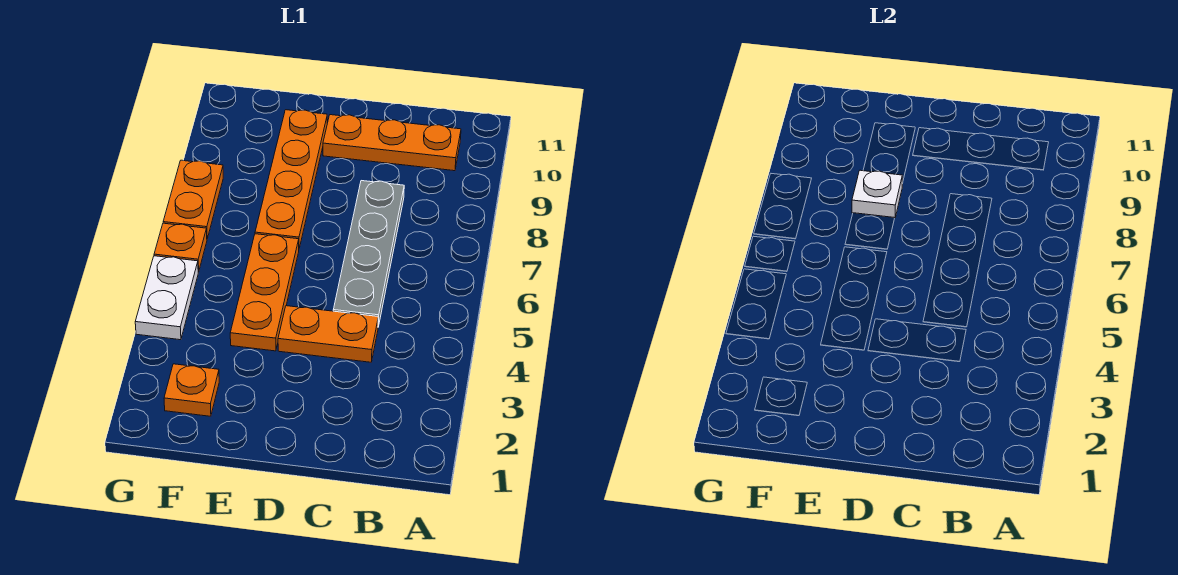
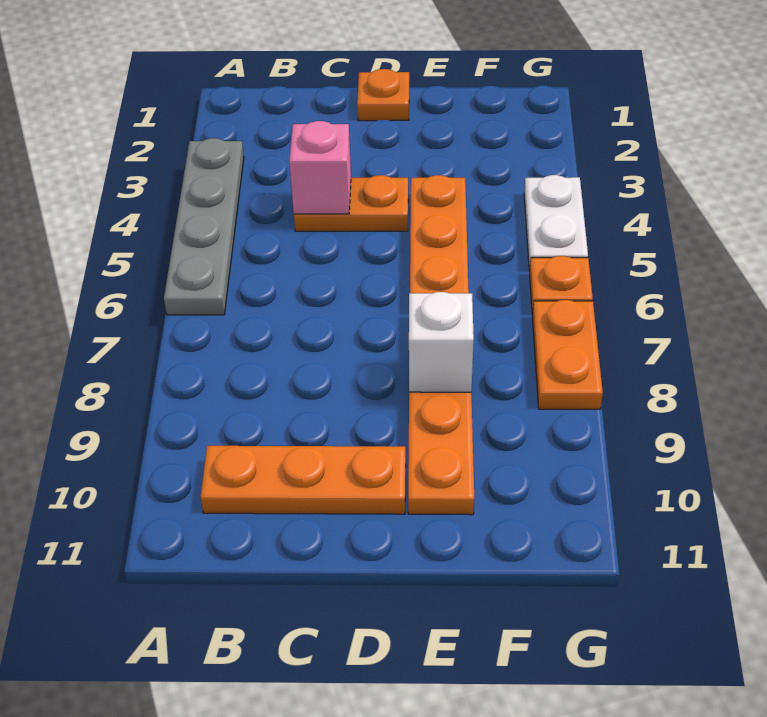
none -> pink brick C4 level 2
grey plate C5:C8 level 1 -> grey plate A3:A6 level 1
white plate E8 level 2 -> white brick E8 level 2
orange plate F2 level 1 -> orange plate D1 level 1

